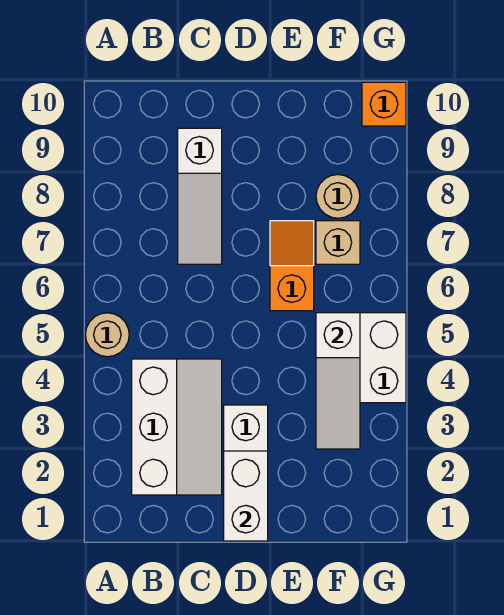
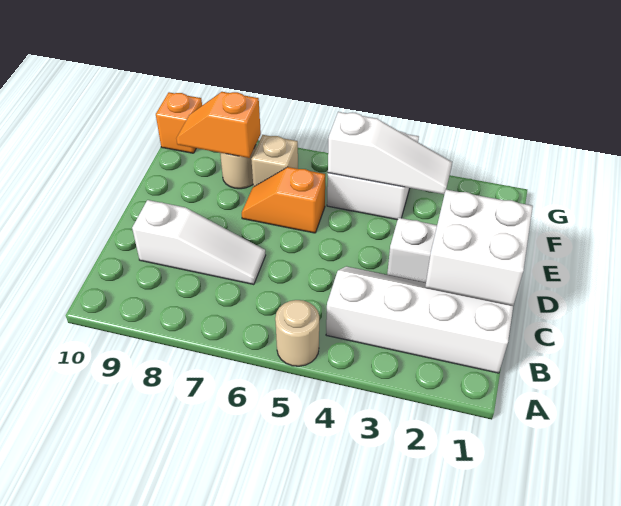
white slope B2:C4 level 1 top B -> white slope B1:C4 level 1 top B
white brick D1:D2 level 2 -> white brick C1:D2 level 2
none -> orange slope F8:F9 level 2 top 8

